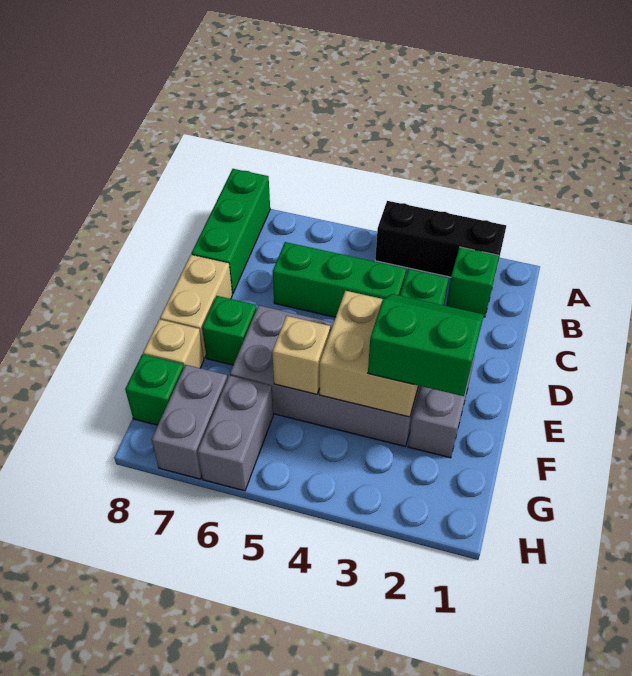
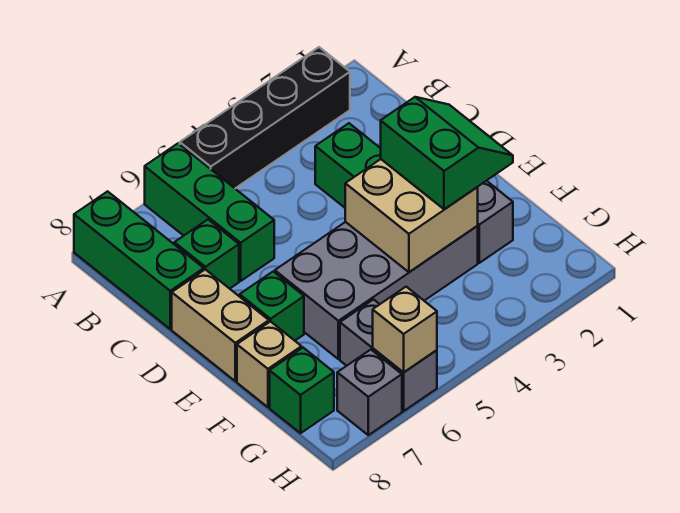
black brick A2:A4 level 1 -> black brick A2:A5 level 1
green brick B2 level 1 -> green brick C7 level 1
green brick C4:C6 level 1 -> green brick A6:C6 level 1
green slope E2:F3 level 3 top F -> green slope E2:F3 level 3 top 3
tan brick F5 level 2 -> tan brick H6 level 2
grey brick G7:H7 level 1 -> grey brick H7 level 1

